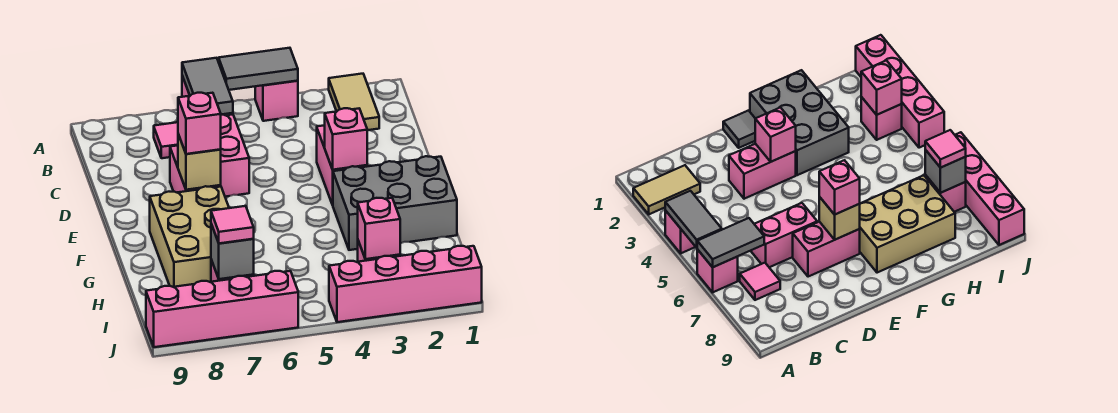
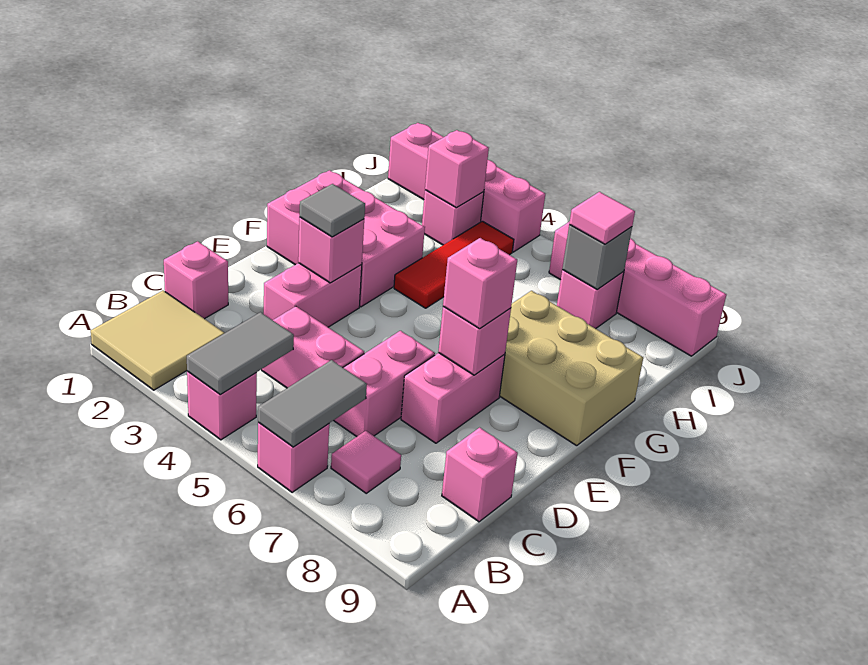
tan tile A2:B2 level 1 -> tan tile A1:B2 level 1
grey tile A4:A5 level 2 -> grey tile A4:B4 level 2
none -> pink brick C1 level 1
none -> pink brick C4:C5 level 1
none -> pink brick C9 level 1
grey tile E1 level 1 -> grey tile E3 level 3
tan brick E7 level 2 -> pink brick E7 level 2
grey brick F1:G3 level 1 -> pink brick F1:G3 level 1
tan brick F7:H8 level 1 -> tan brick F7:G9 level 1
none -> red tile G4:I4 level 1

